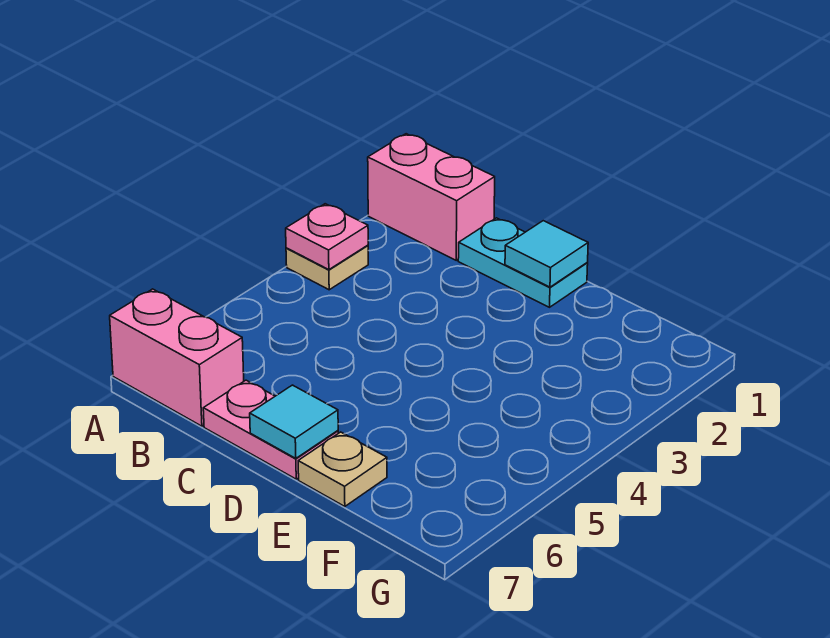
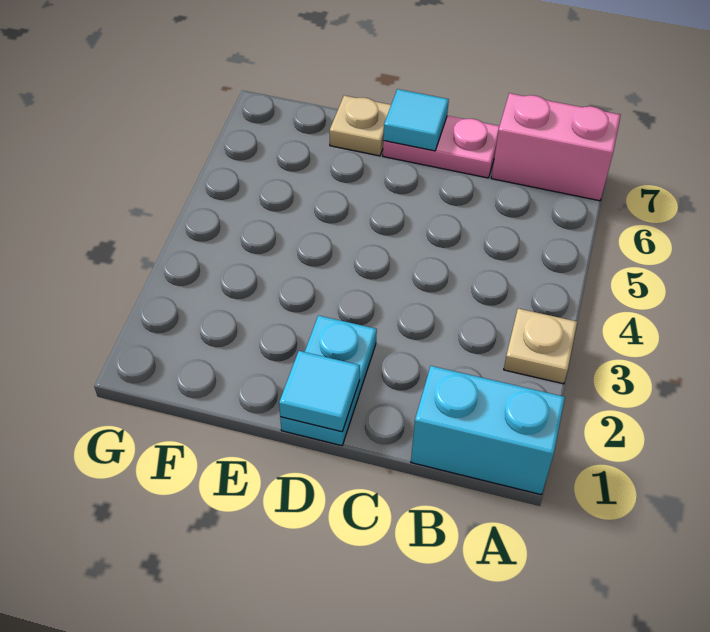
pink brick A1:B1 level 1 -> cyan brick A1:B1 level 1
pink plate A3 level 2 -> none
cyan plate C1:D1 level 1 -> cyan plate D1:D2 level 1

